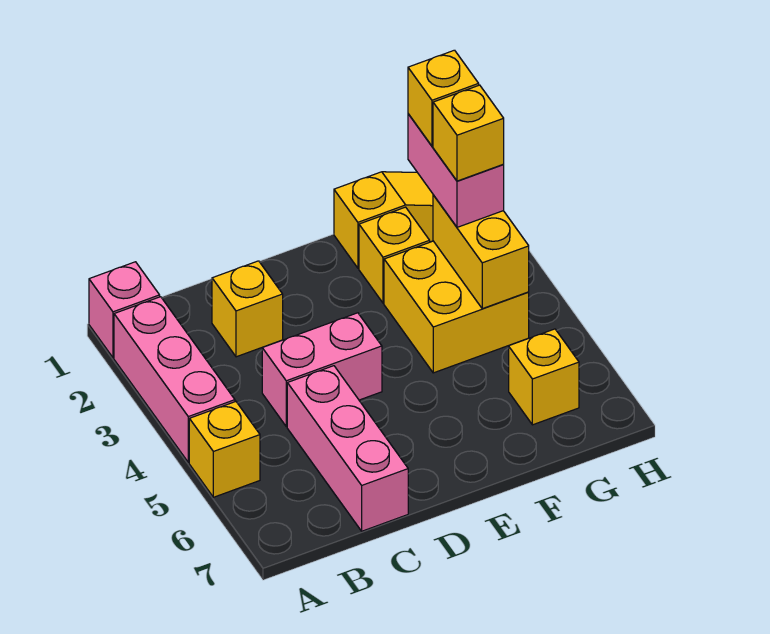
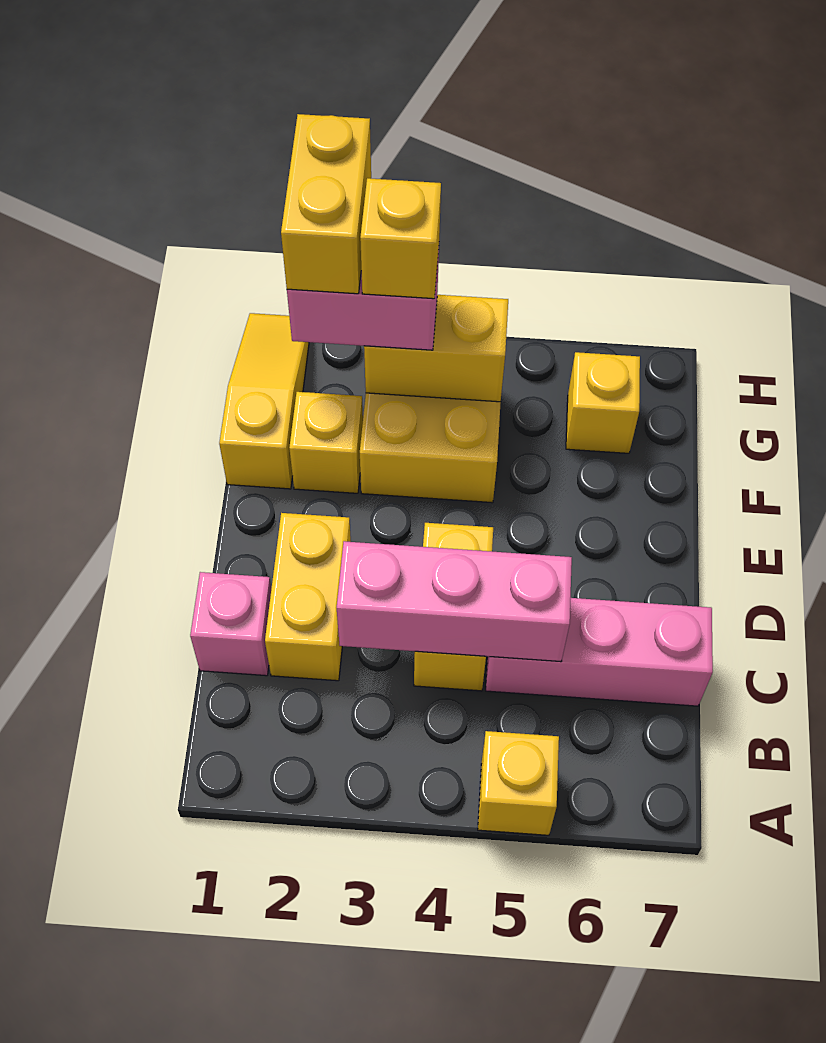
pink brick A1 level 1 -> pink brick C1 level 1
pink brick A2:A4 level 1 -> pink brick C3:C5 level 2
yellow brick C2 level 1 -> yellow brick C2:D2 level 1
pink brick C4:D4 level 1 -> yellow brick C4:D4 level 1
yellow brick G2 level 4 -> yellow brick G2:H2 level 4

